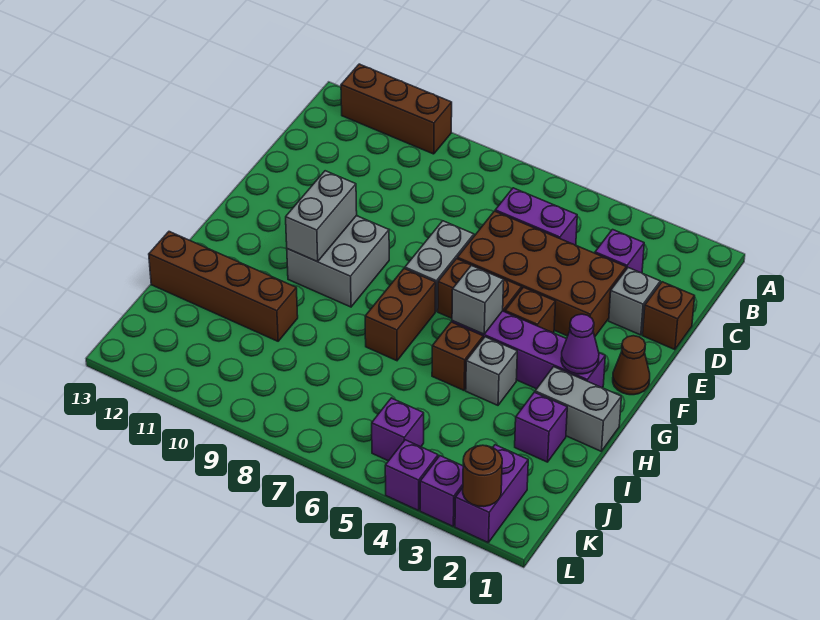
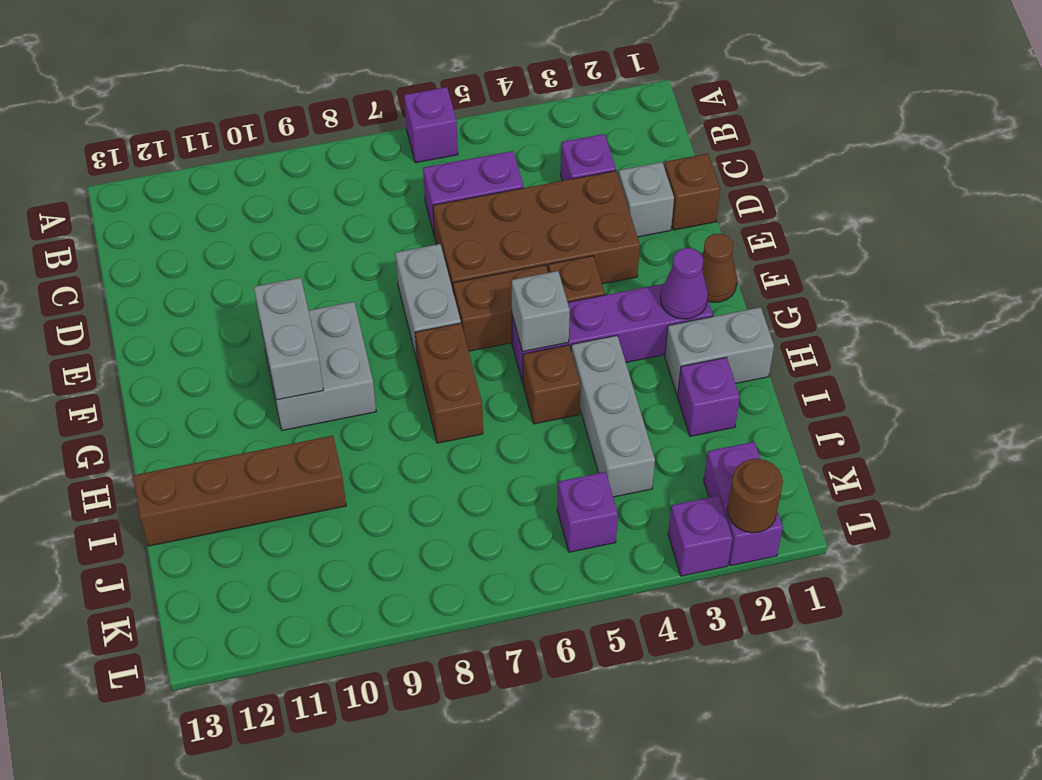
brown brick A10:A12 level 1 -> none
grey brick H4 level 1 -> grey brick H4:J4 level 1
purple brick L4 level 1 -> purple brick A6 level 1

